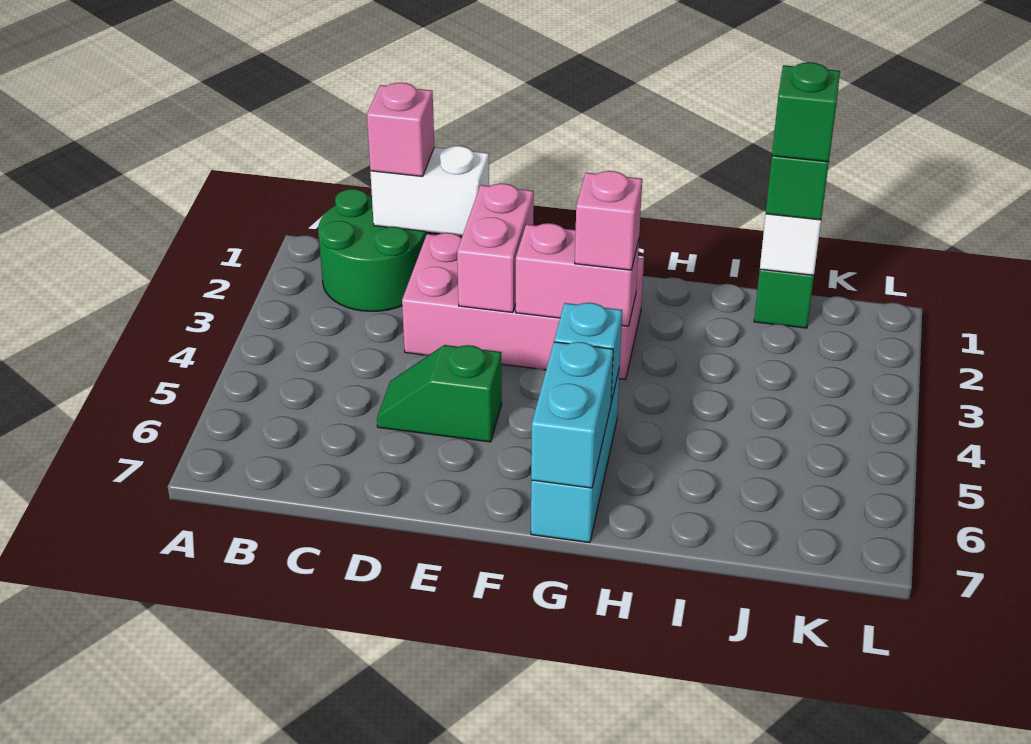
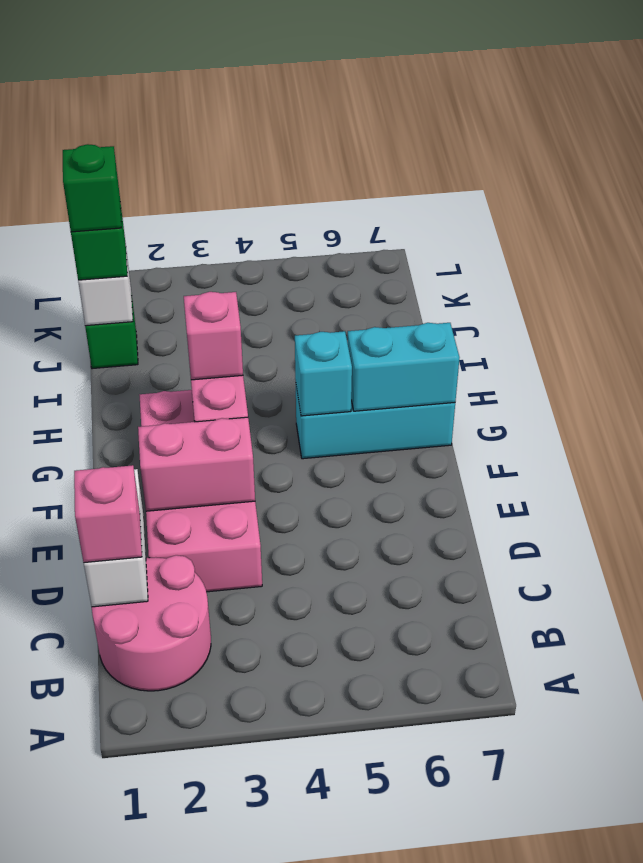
green round brick B1:C2 level 1 -> pink round brick B1:C2 level 1
green slope D5:E5 level 1 top E -> none

